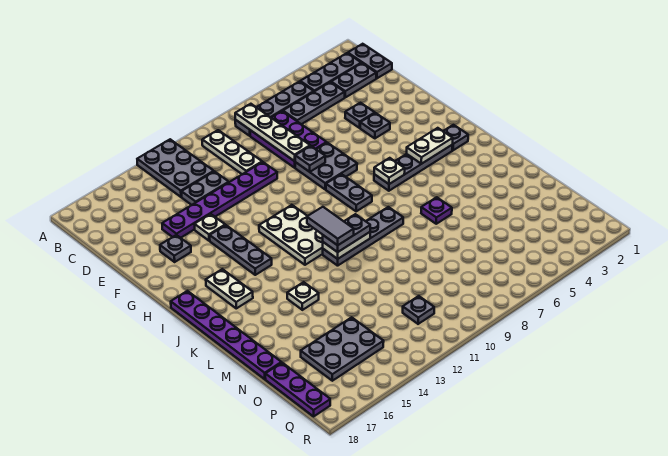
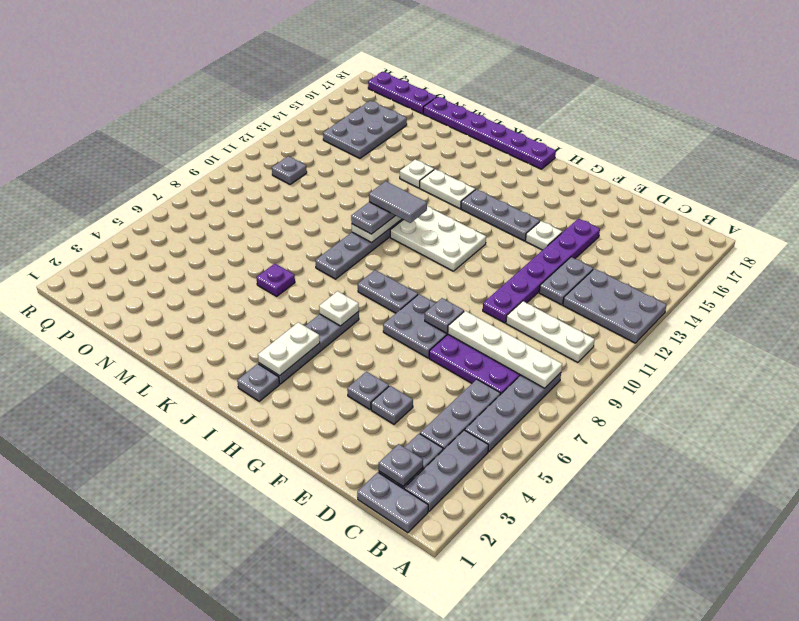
grey plate F16 level 1 -> grey plate C2 level 2
white plate I16:J16 level 1 -> white plate J14:K14 level 1

